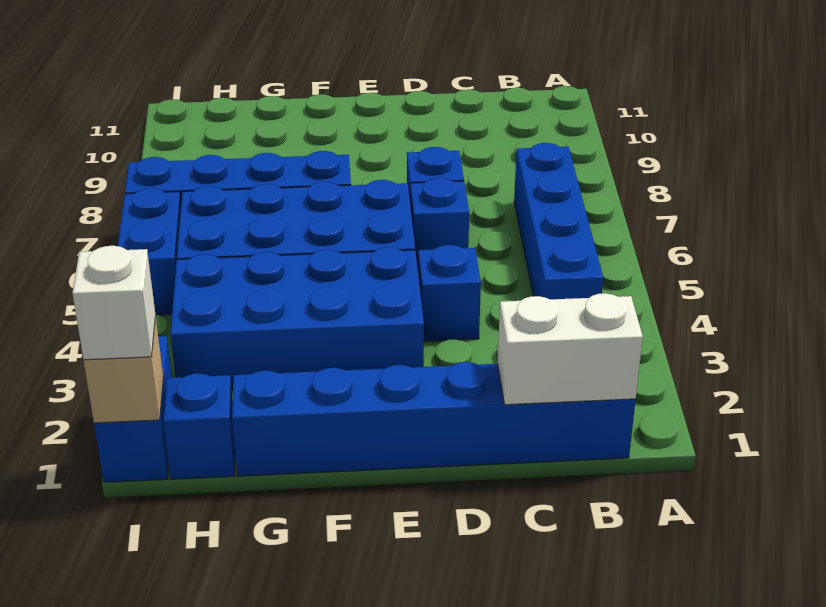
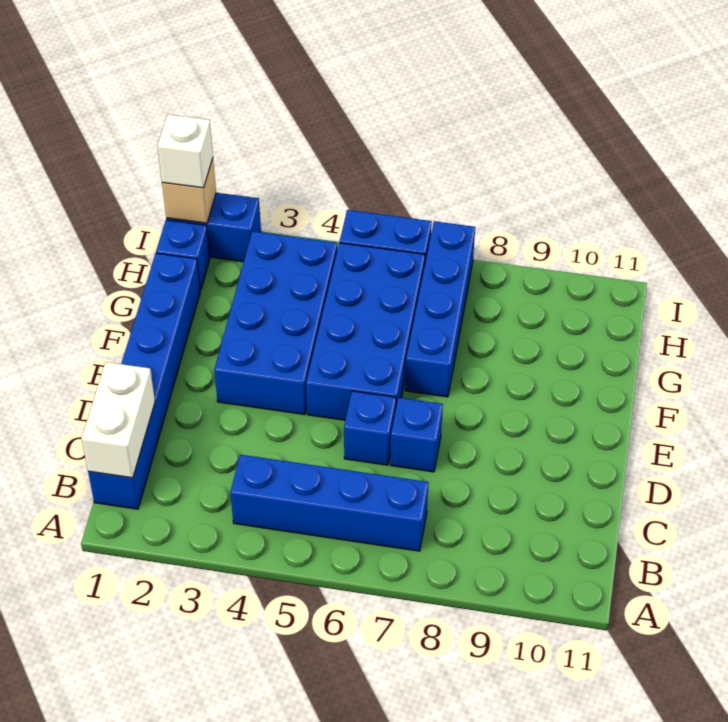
blue brick D4 level 1 -> none

